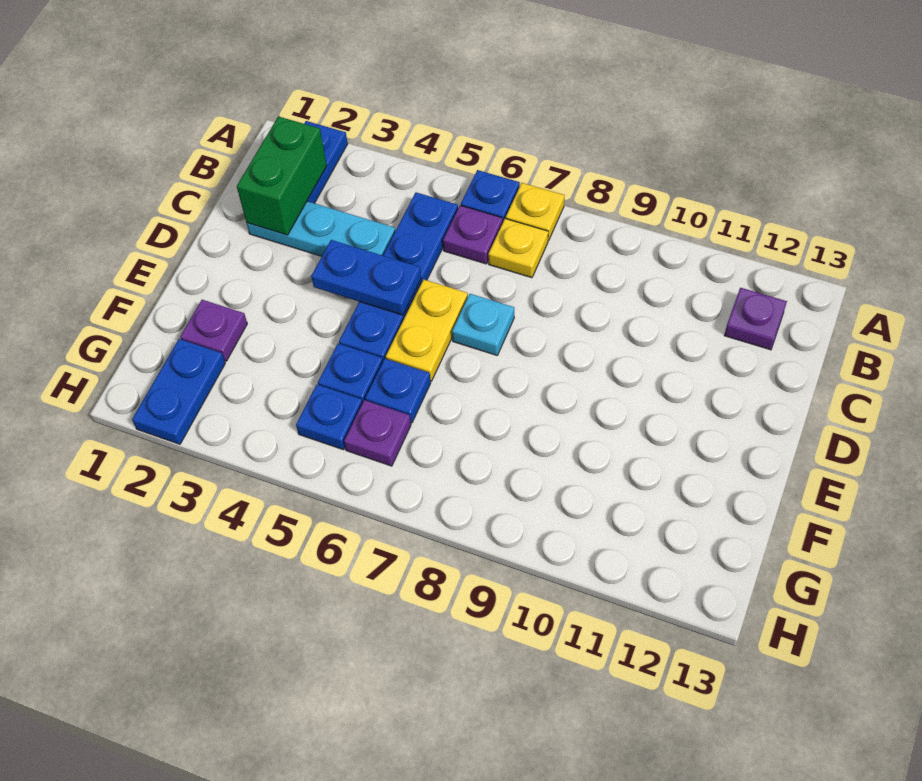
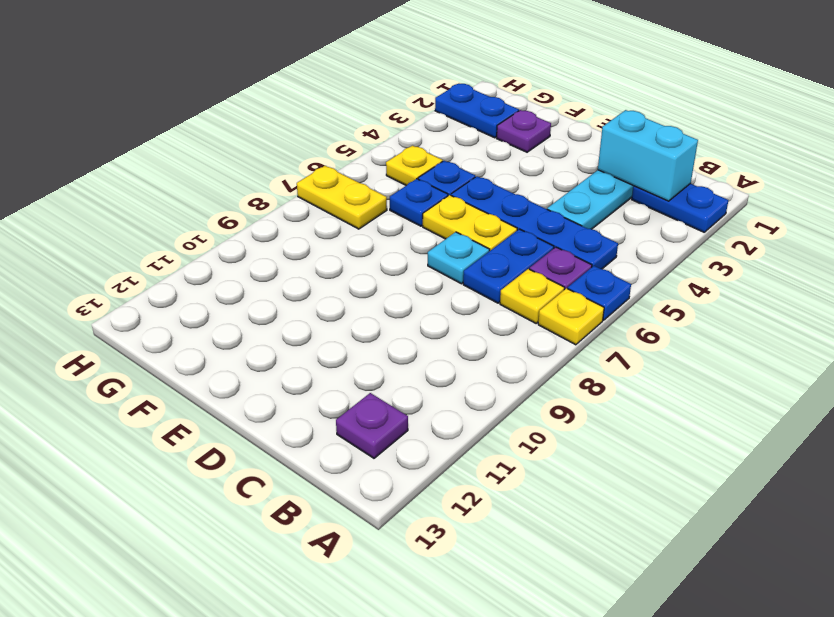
green brick B2:C2 level 2 -> cyan brick B2:C2 level 2
blue plate D4:D5 level 2 -> blue plate C6:C7 level 1
blue plate G5 level 1 -> yellow plate G5 level 1
purple plate G6 level 1 -> none
none -> yellow plate G7:H7 level 1

